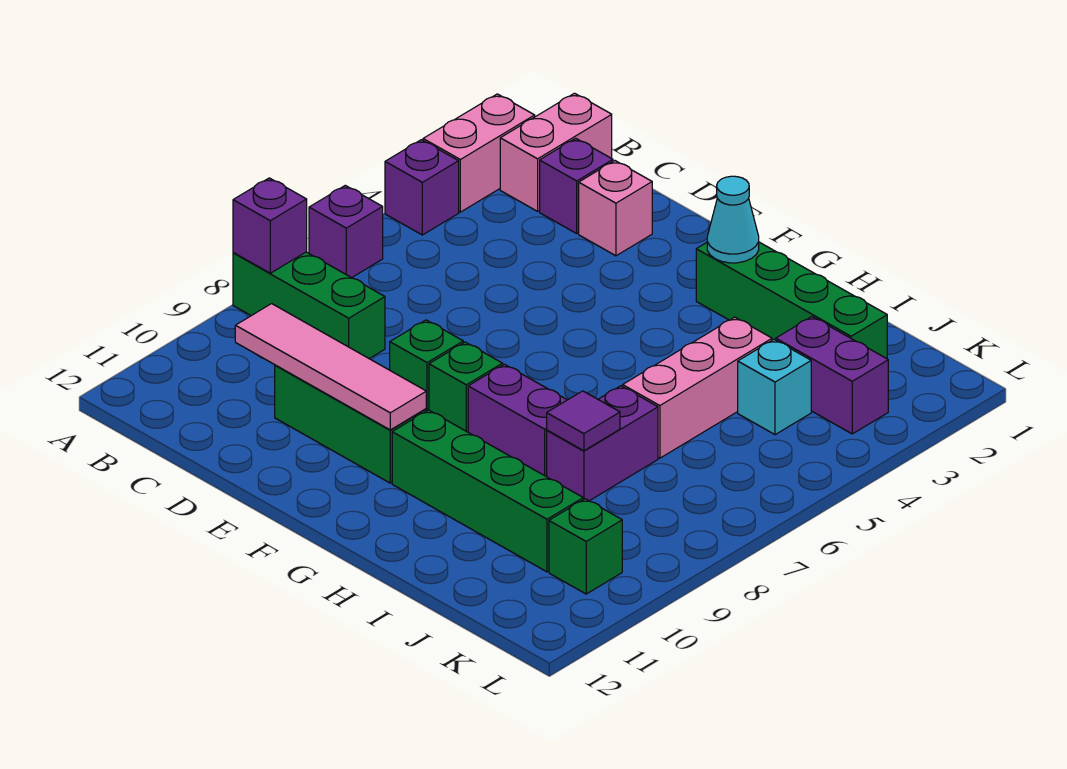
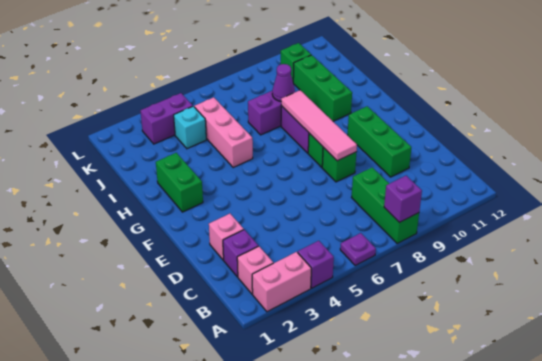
purple brick A6 level 1 -> purple plate A6 level 1
pink brick B1:B2 level 1 -> pink brick B2 level 1
pink tile C10:F10 level 2 -> pink tile E8:H8 level 2
green brick G2:J2 level 1 -> green brick G2:H2 level 1
cyan cone G2 level 2 -> none
green brick G10:J10 level 1 -> green brick H10:J10 level 1
pink brick I4:I6 level 1 -> pink brick H5:J5 level 1
purple tile I8 level 2 -> purple cone I8 level 2
purple brick J3:K3 level 1 -> purple brick K3:K4 level 1

